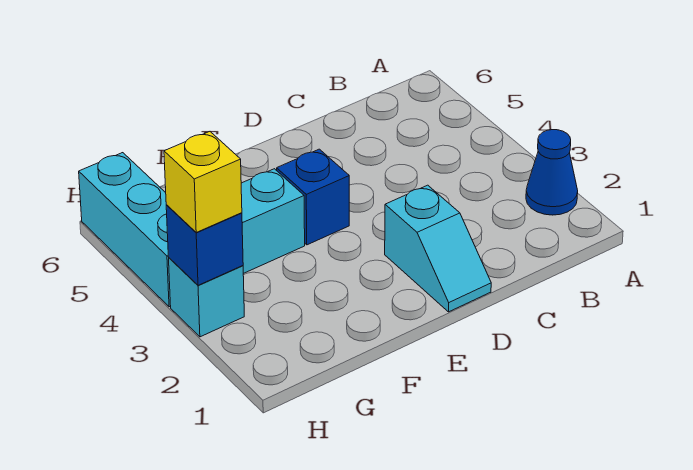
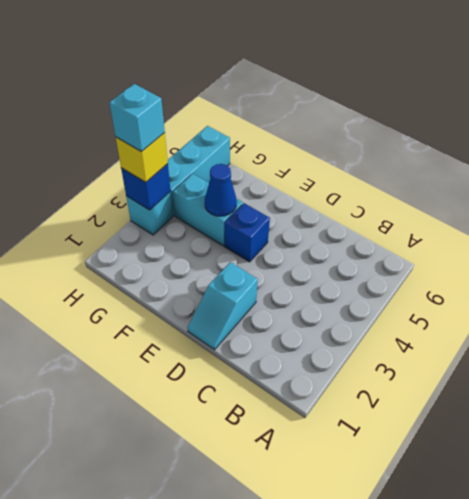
blue cone A2 level 1 -> blue cone F4 level 2
none -> cyan brick H3 level 4

